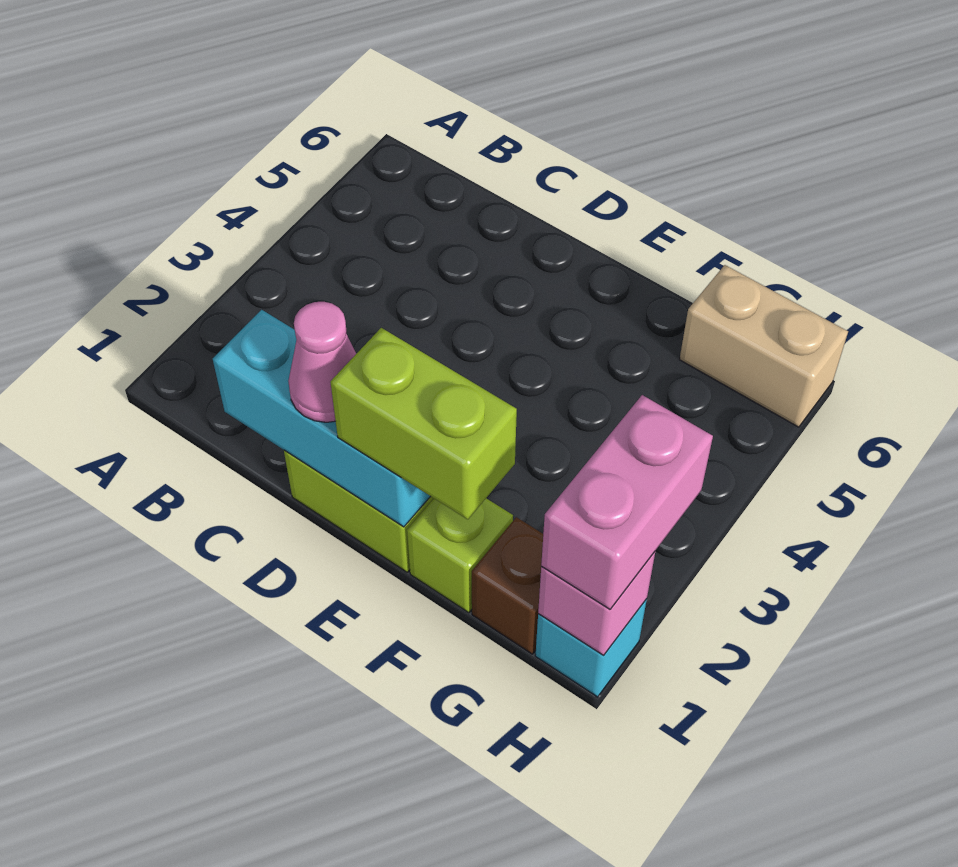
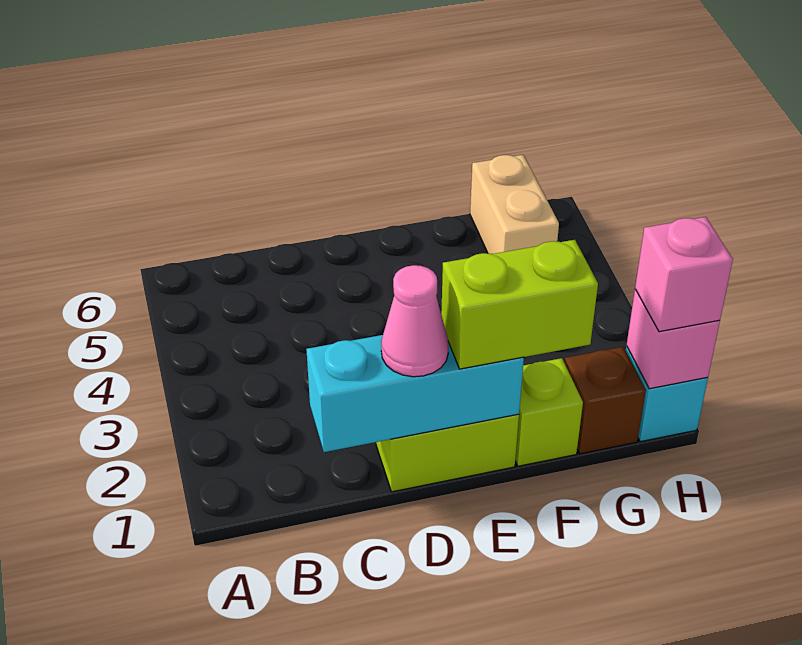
tan brick G6:H6 level 1 -> tan brick G5:G6 level 1
pink brick H1:H2 level 3 -> pink brick H1 level 3

